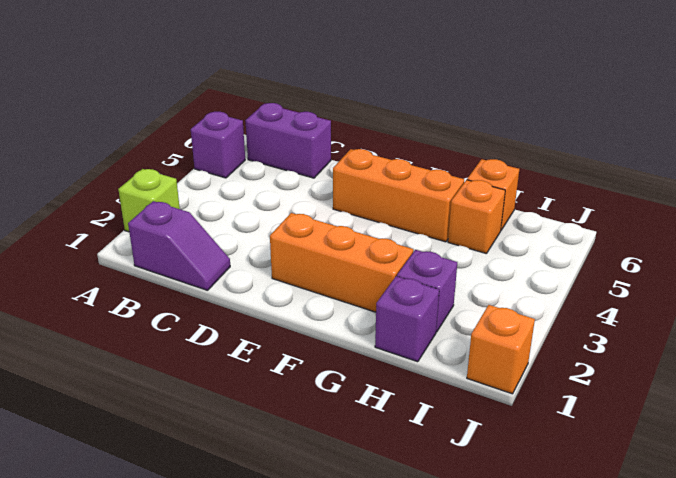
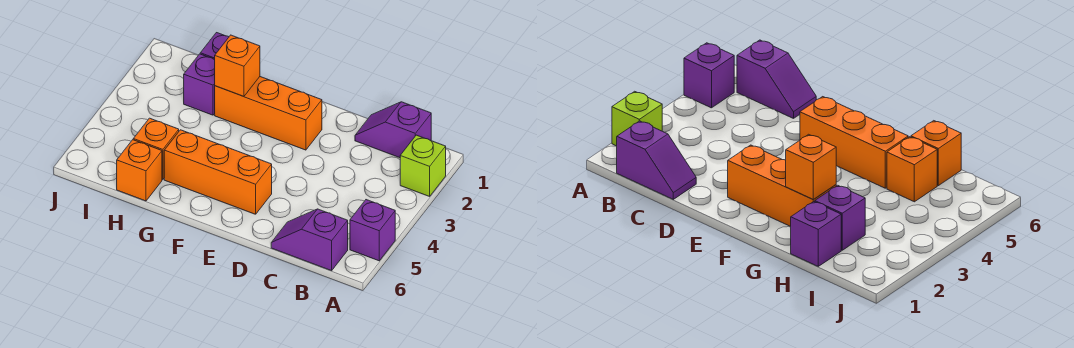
purple brick B6:C6 level 1 -> purple slope B6:C6 level 1 top B
orange brick J1 level 1 -> orange brick G2 level 2

